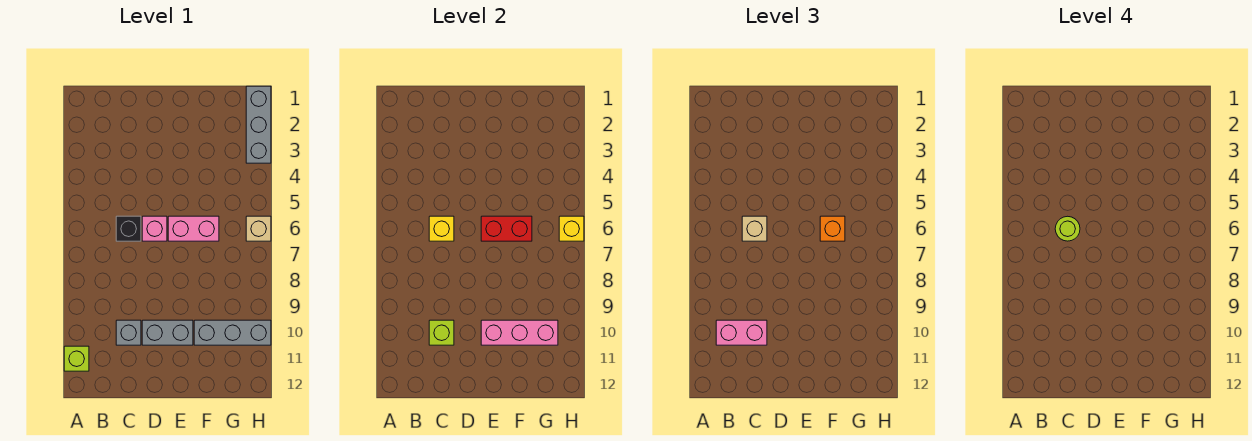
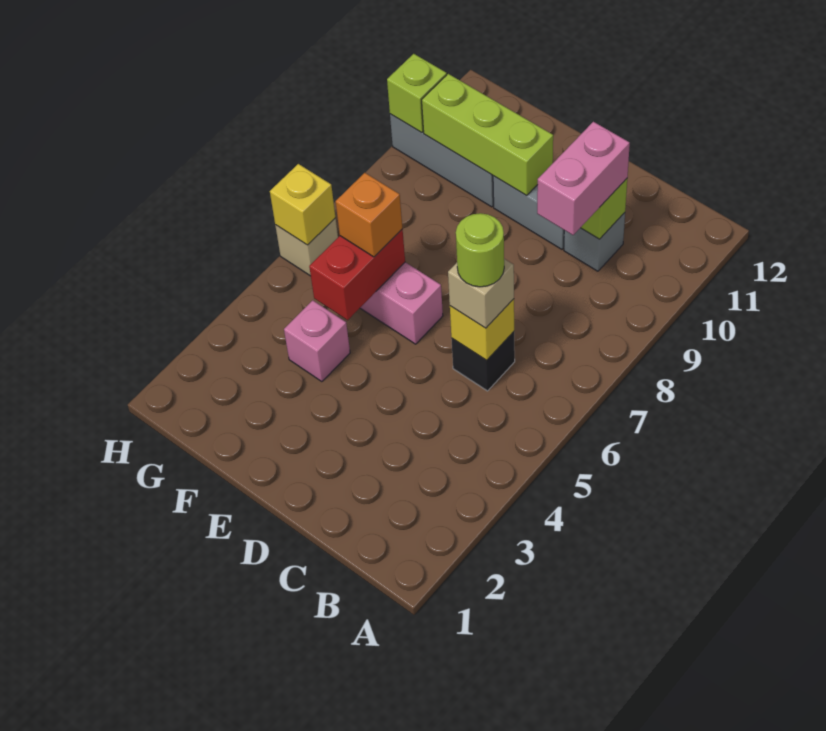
lime brick A11 level 1 -> lime brick H10 level 2
pink brick B10:C10 level 3 -> pink brick C9:C10 level 3
pink brick D6 level 1 -> pink brick F4 level 1
red brick E6:F6 level 2 -> red brick F5:F6 level 2
pink brick E10:G10 level 2 -> lime brick E10:G10 level 2
grey brick H1:H3 level 1 -> none

